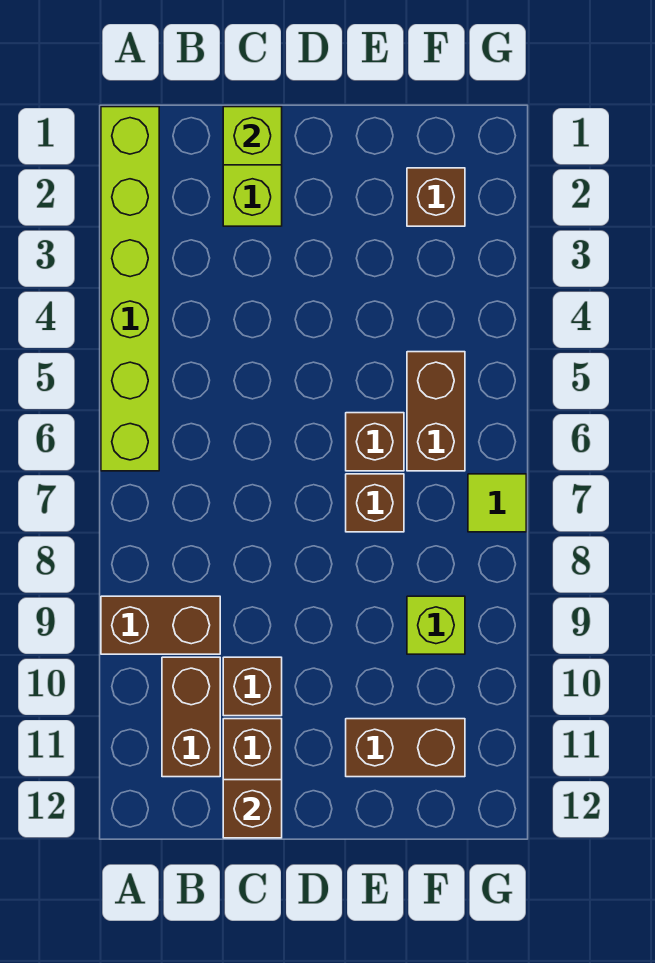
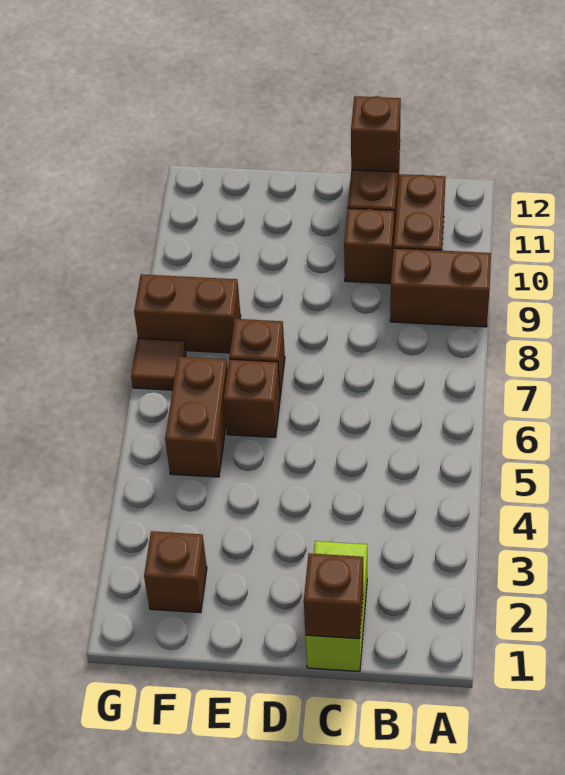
lime brick A1:A6 level 1 -> none
lime brick C1 level 2 -> brown brick C1 level 2
brown brick E11:F11 level 1 -> brown brick F8:G8 level 1
lime brick F9 level 1 -> none
lime tile G7 level 1 -> brown tile G7 level 1

